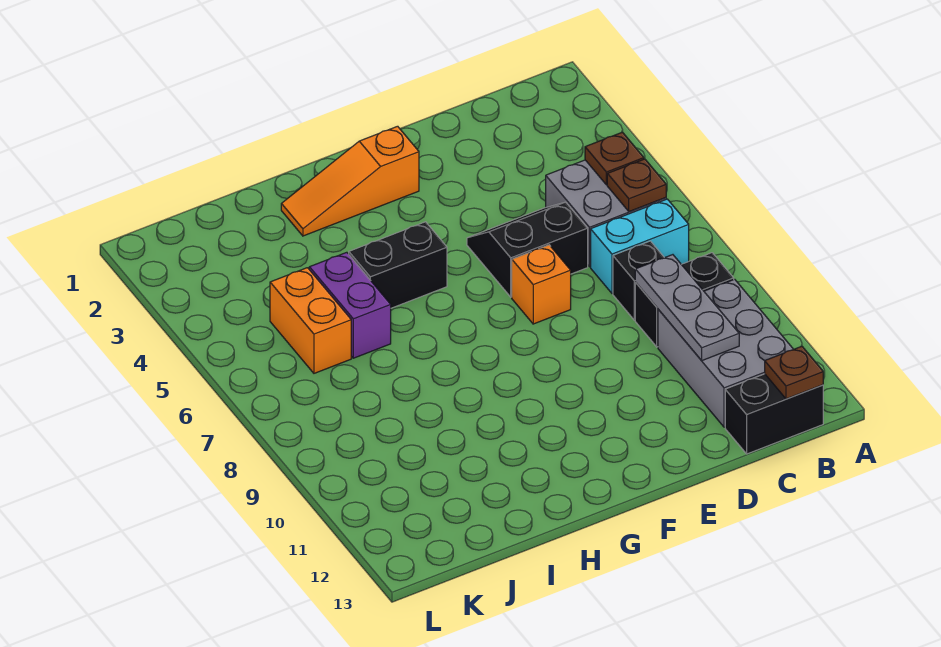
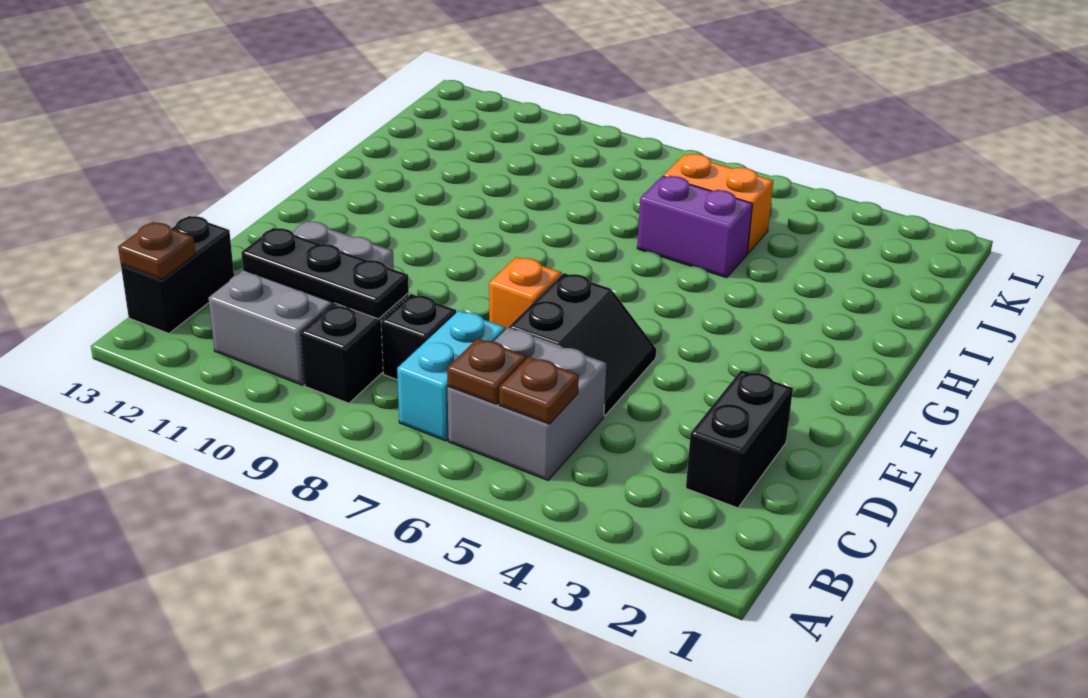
grey brick B10:C12 level 1 -> grey brick B10:D11 level 1
grey plate C9:C11 level 2 -> black plate C9:C11 level 2
orange slope F2:H2 level 1 top F -> none
black brick G5:H5 level 1 -> black brick C2:D2 level 1

